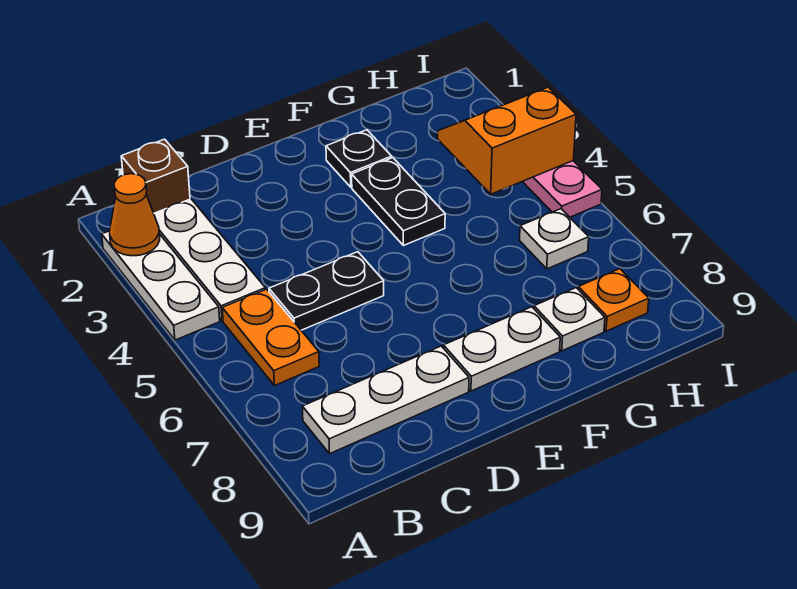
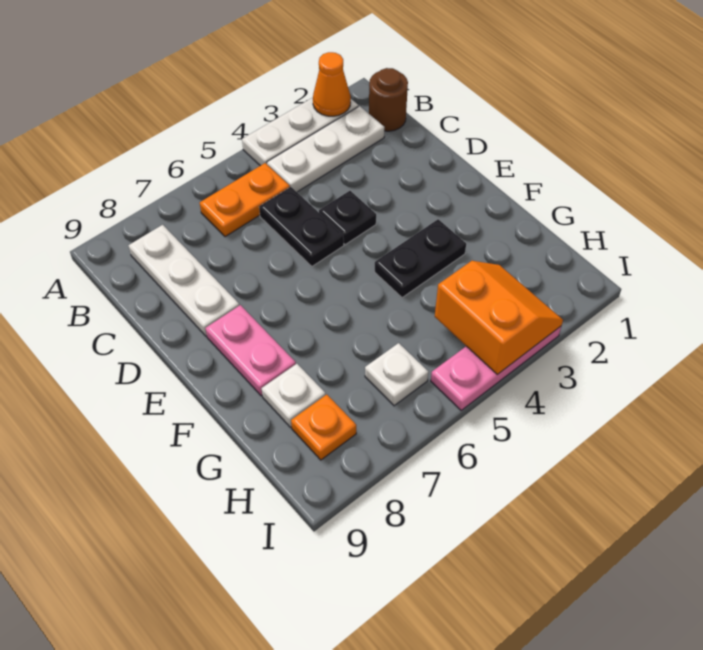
brown brick B1 level 1 -> brown round brick B1 level 1
white plate E8:F8 level 1 -> pink plate E8:F8 level 1
black plate F2 level 1 -> black plate D4 level 1

